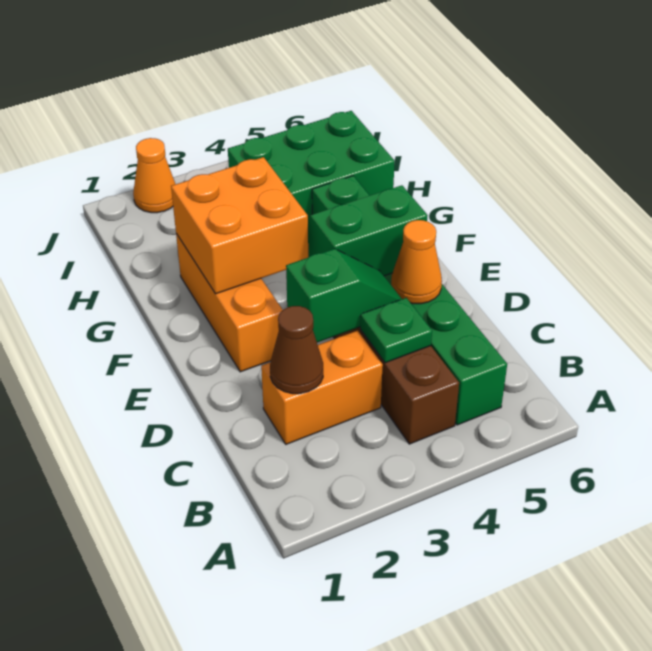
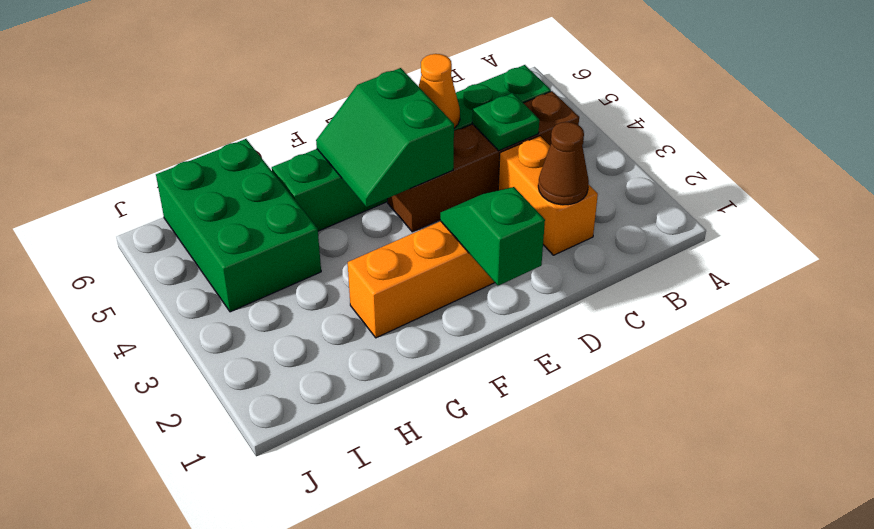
green slope D3:D4 level 2 top 3 -> green slope E1:E2 level 2 top 1
orange brick F2:G3 level 2 -> none
orange cone J2 level 1 -> none

